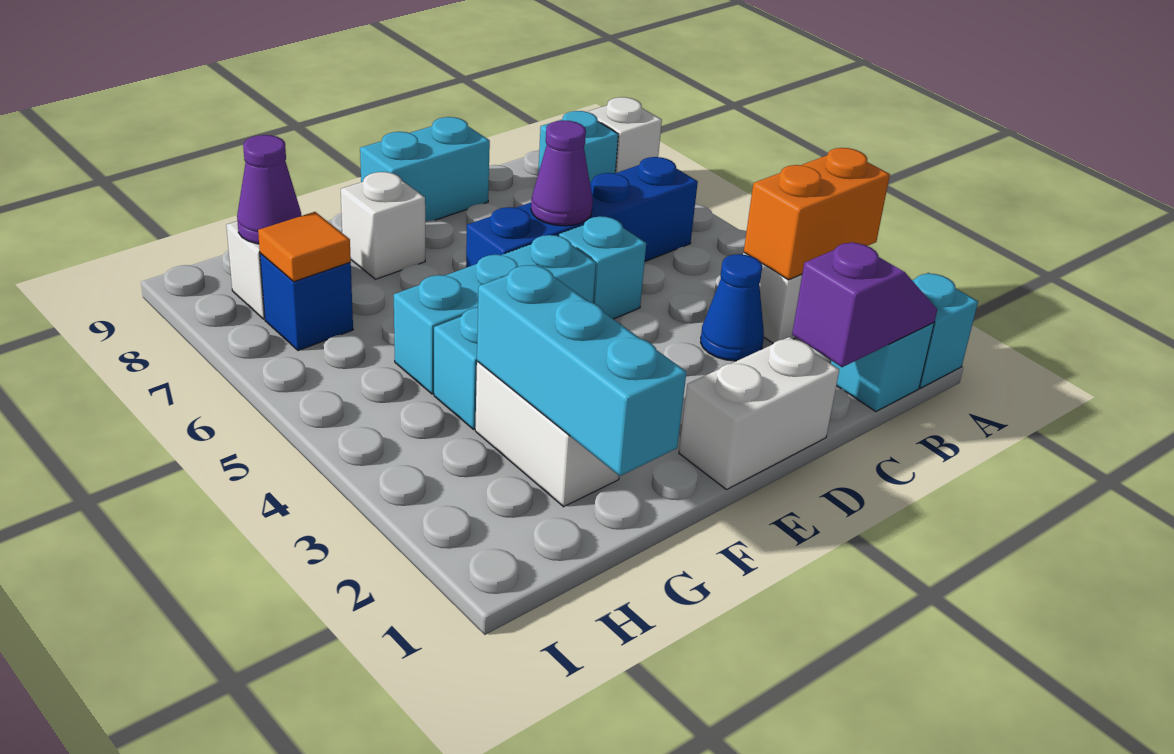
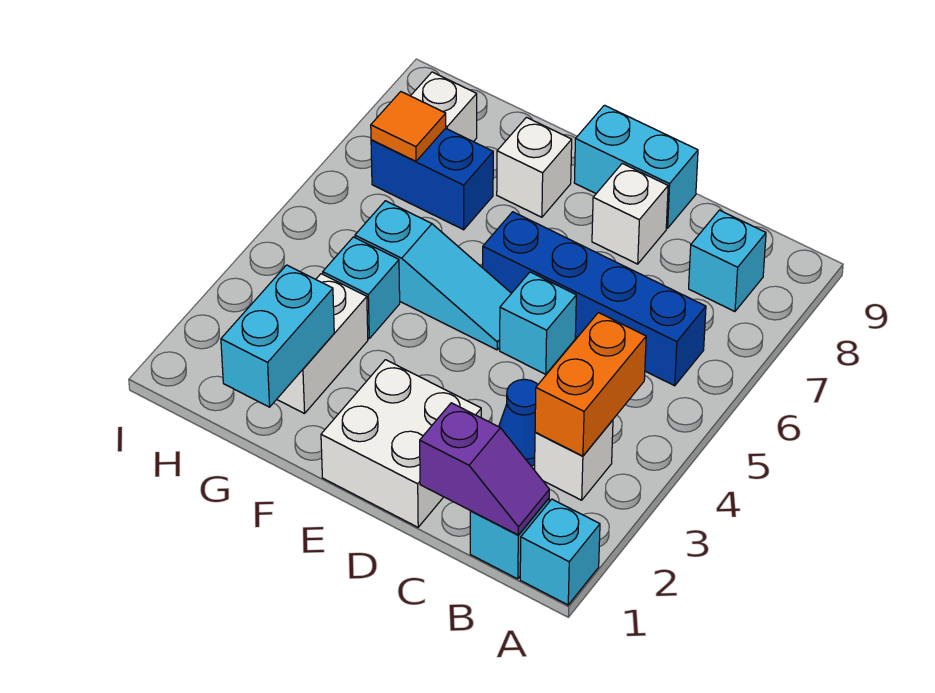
orange brick A3:B3 level 2 -> orange brick B3:B4 level 2
white brick A8 level 1 -> white brick D8 level 1
white brick D1:E1 level 1 -> white brick D1:E2 level 1
purple cone D6 level 2 -> none
cyan brick E5:G5 level 1 -> cyan slope E5:G5 level 1 top G
cyan brick G1:G3 level 2 -> cyan brick G1:G2 level 2
blue brick H7 level 1 -> blue brick G7:H7 level 1
purple cone H8 level 2 -> none

